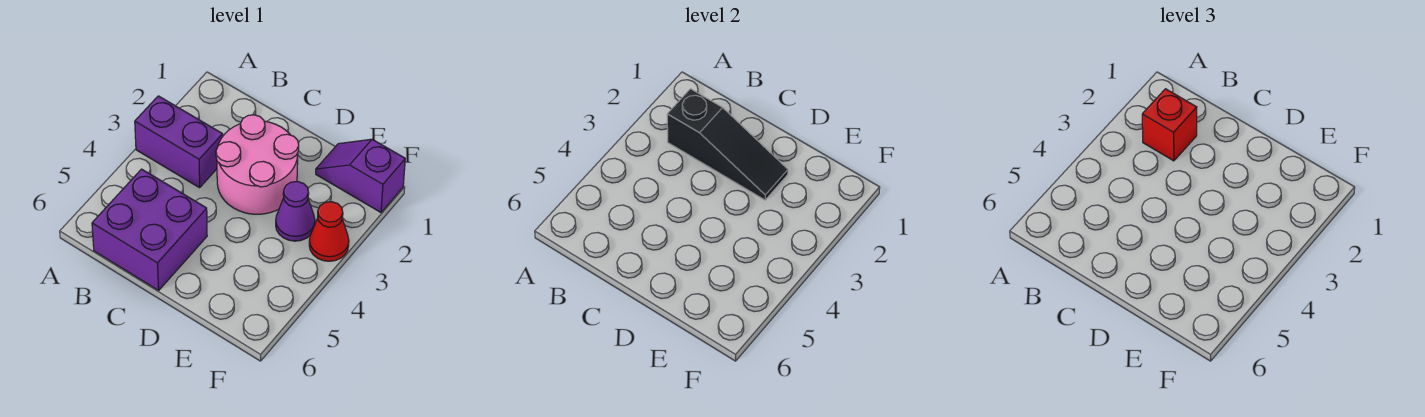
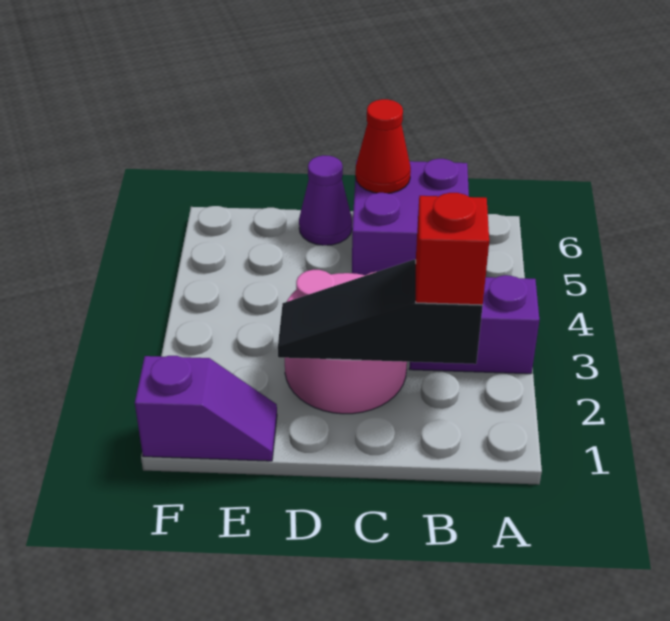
purple cone E3 level 1 -> purple cone D6 level 1
red cone F3 level 1 -> red cone C6 level 2

